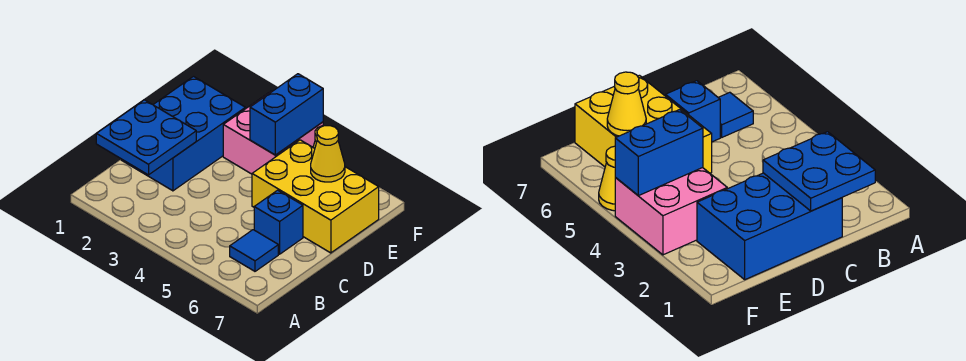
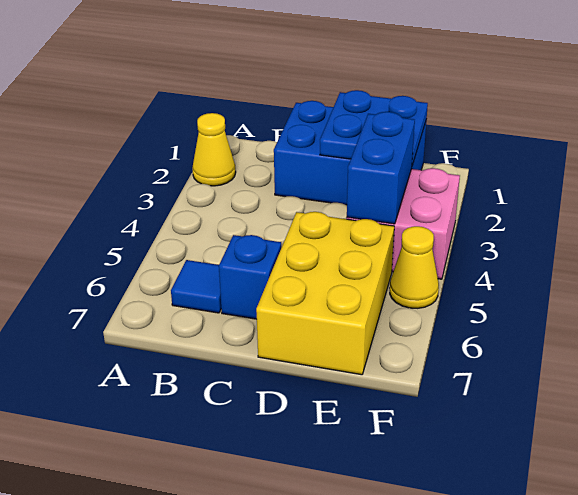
blue plate B1:C2 level 2 -> blue plate D1:E2 level 2
blue brick E4:F4 level 2 -> blue brick E3:E4 level 2
yellow cone E6 level 2 -> yellow cone A2 level 1

